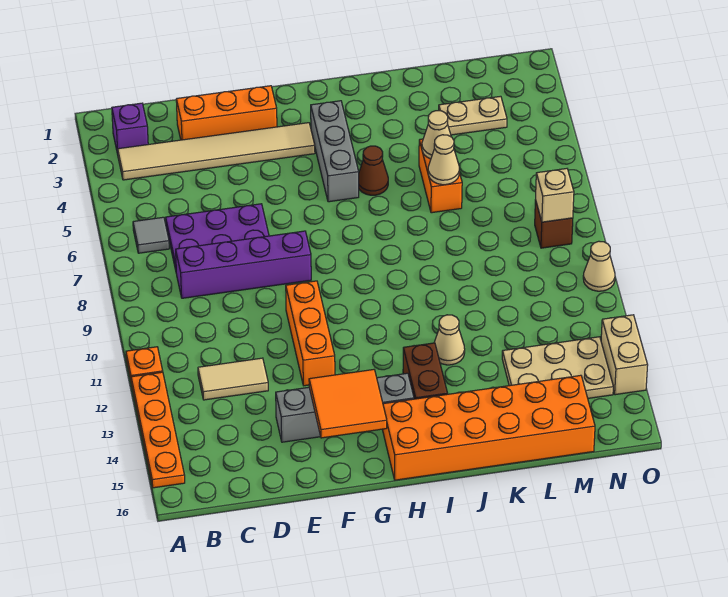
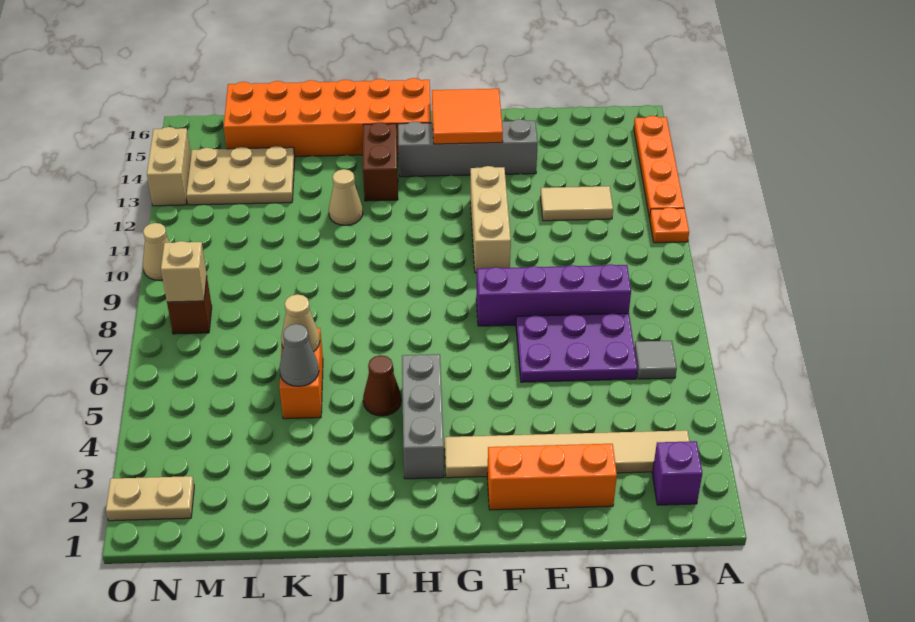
orange brick F10:F12 level 1 -> tan brick F10:F12 level 1
tan cone K5 level 2 -> grey cone K5 level 2
tan plate L3:M3 level 1 -> tan plate N2:O2 level 1

